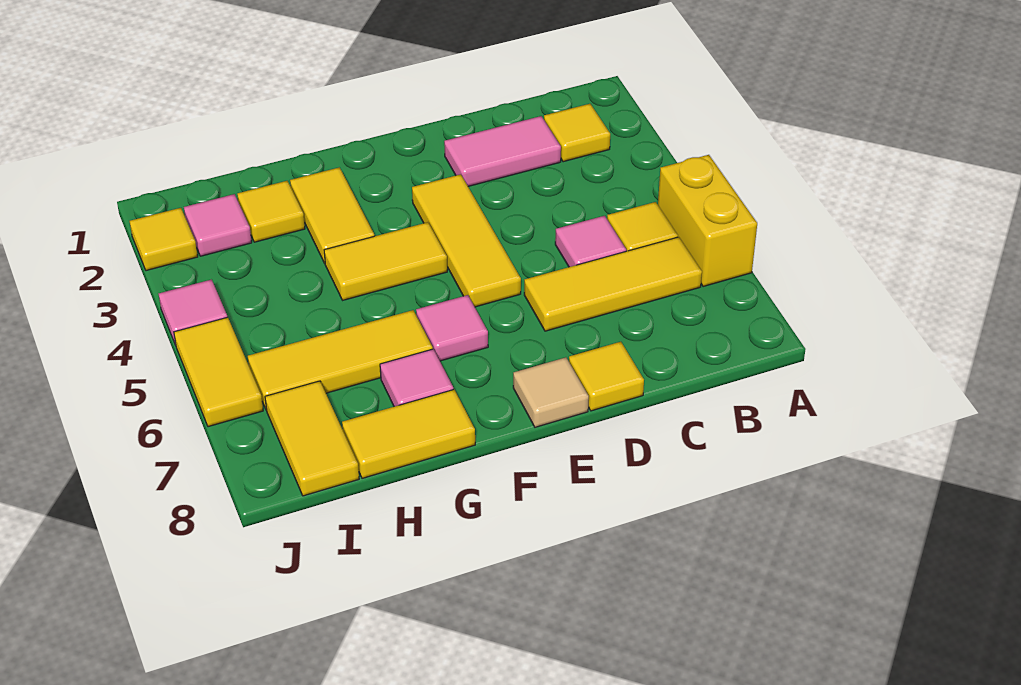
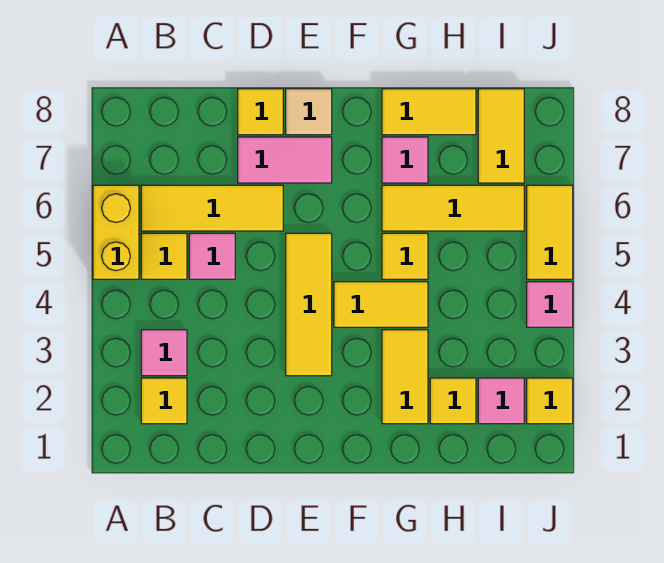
pink tile C2:D2 level 1 -> pink tile D7:E7 level 1
pink tile F6 level 1 -> pink tile B3 level 1
none -> yellow tile G5 level 1

